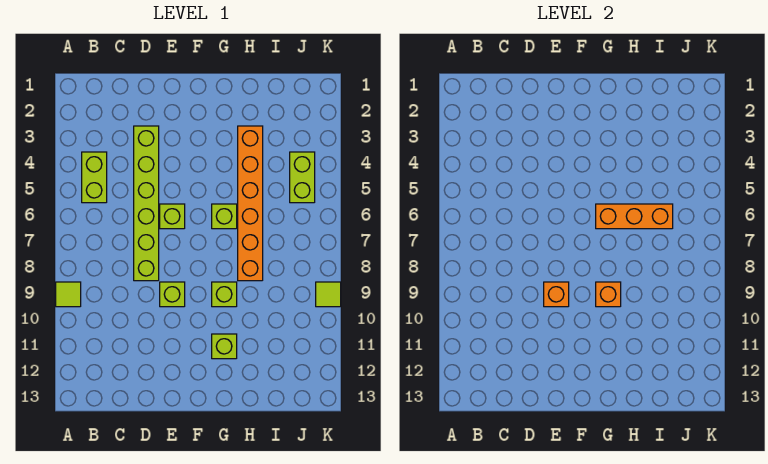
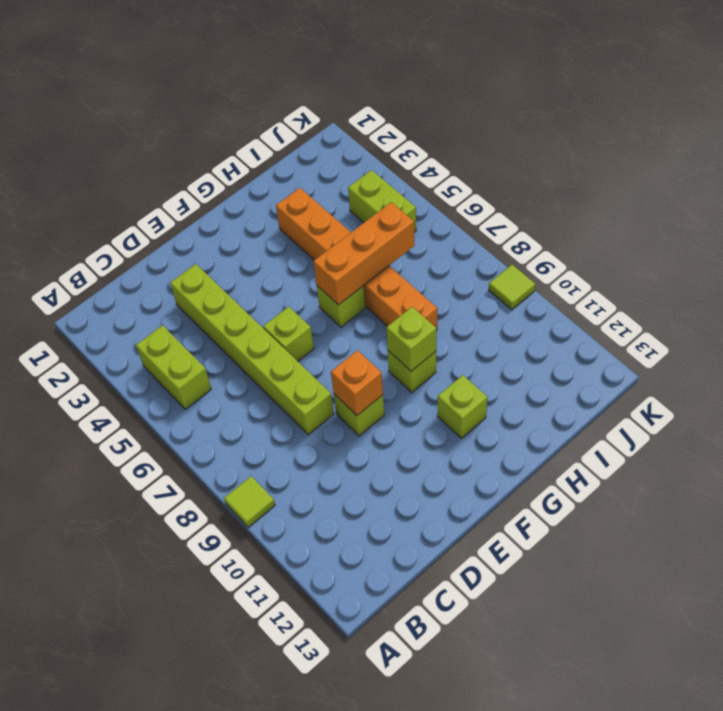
orange brick G9 level 2 -> lime brick G9 level 2

